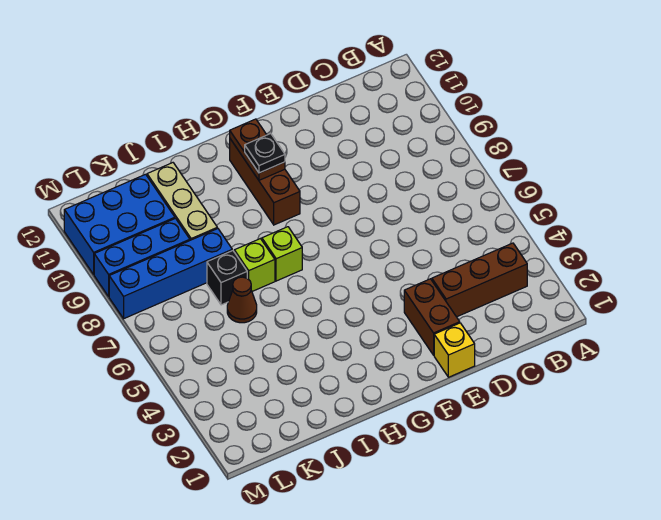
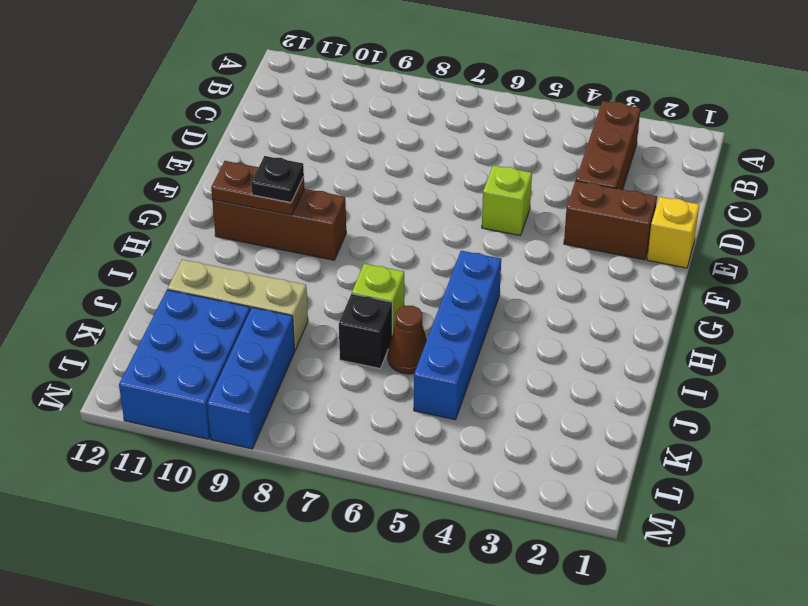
lime brick H7 level 1 -> lime brick E5 level 1
blue brick J8:M8 level 1 -> blue brick H5:K5 level 1

